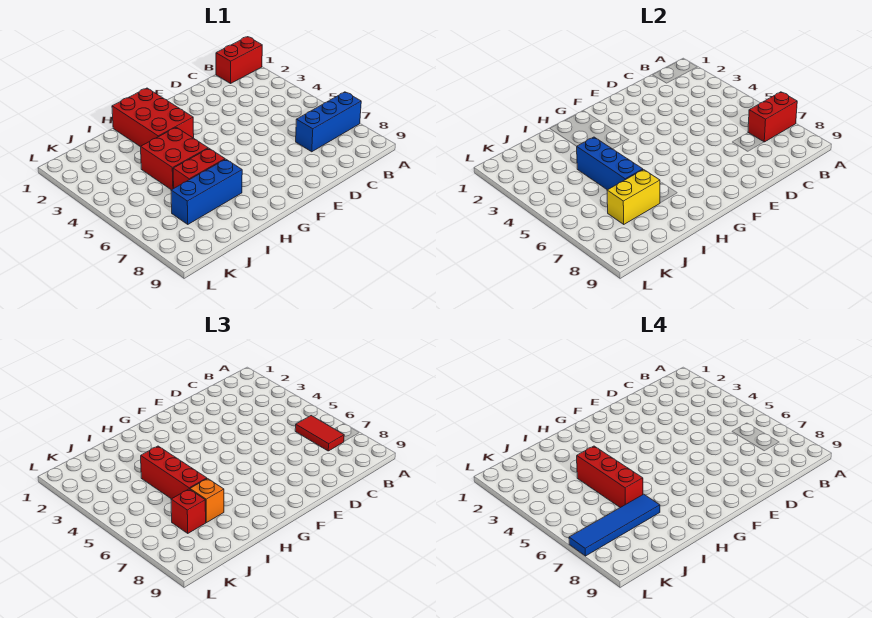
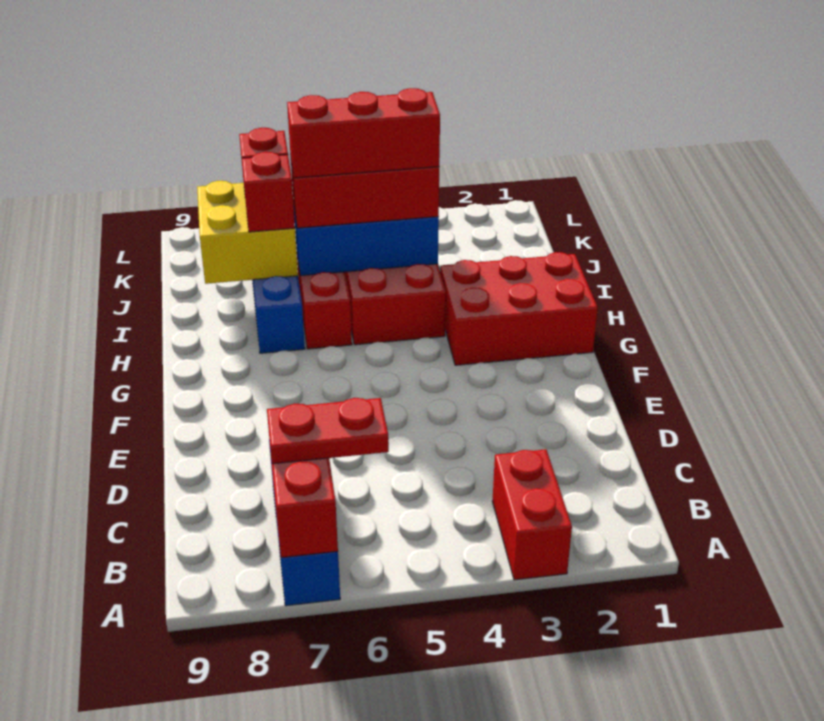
red brick A1:B1 level 1 -> red brick A3:B3 level 1
red tile B6:B7 level 3 -> red plate B6:B7 level 3
yellow brick I7:J7 level 2 -> yellow brick I7:J8 level 2
orange brick I7 level 3 -> red brick I7 level 3
blue tile I7:L7 level 4 -> none

